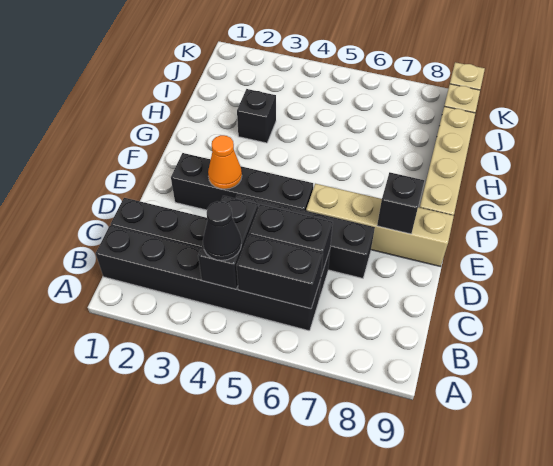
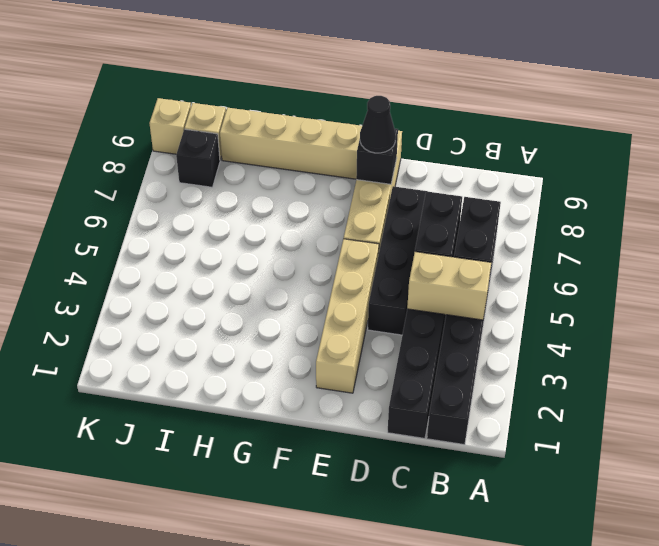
black brick B4:C4 level 2 -> tan brick B4:C4 level 2
black cone B4 level 3 -> black cone E8 level 3
black brick E2:E5 level 1 -> tan brick E2:E5 level 1
orange cone E3 level 2 -> none
black brick H3 level 1 -> black brick J8 level 1

